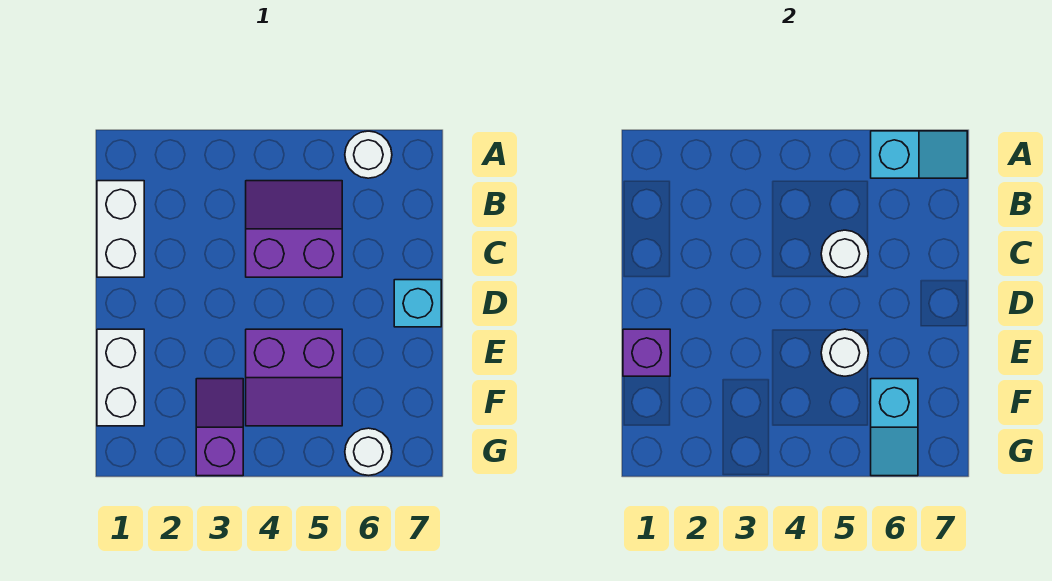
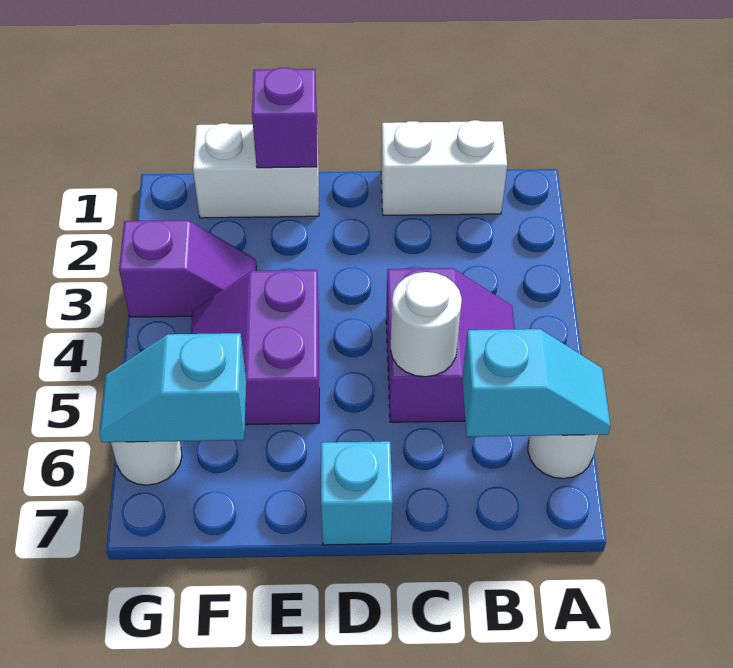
cyan slope A6:A7 level 2 top 6 -> cyan slope A6:B6 level 2 top B
white round brick E5 level 2 -> none

